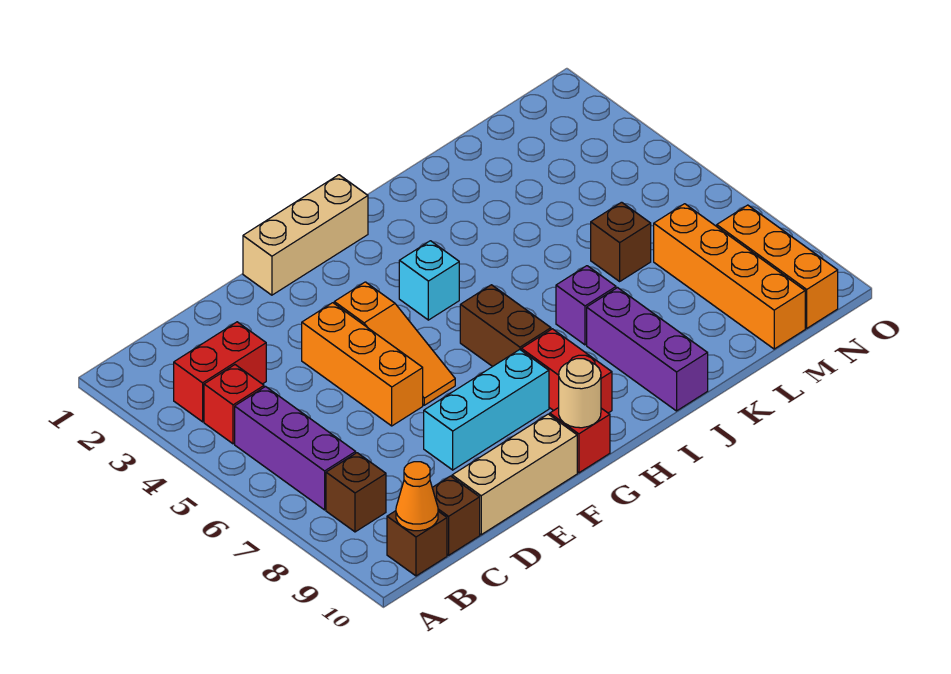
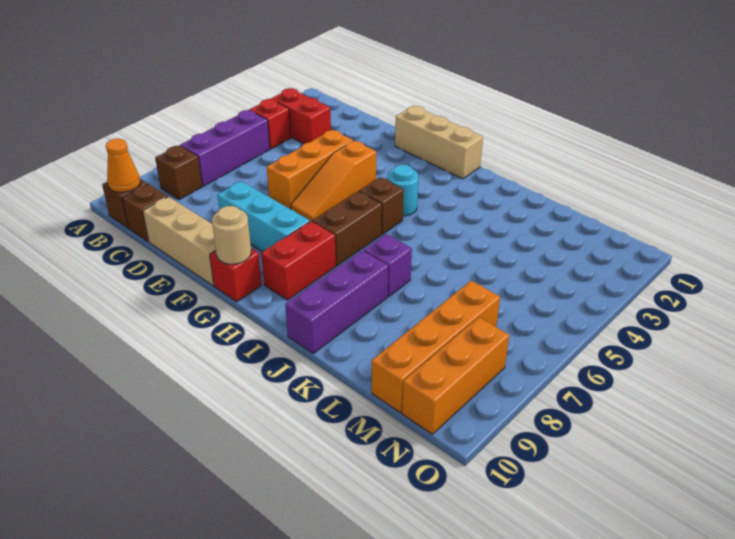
cyan brick H4 level 1 -> cyan round brick H4 level 1
brown brick L6 level 1 -> brown brick H5 level 1

